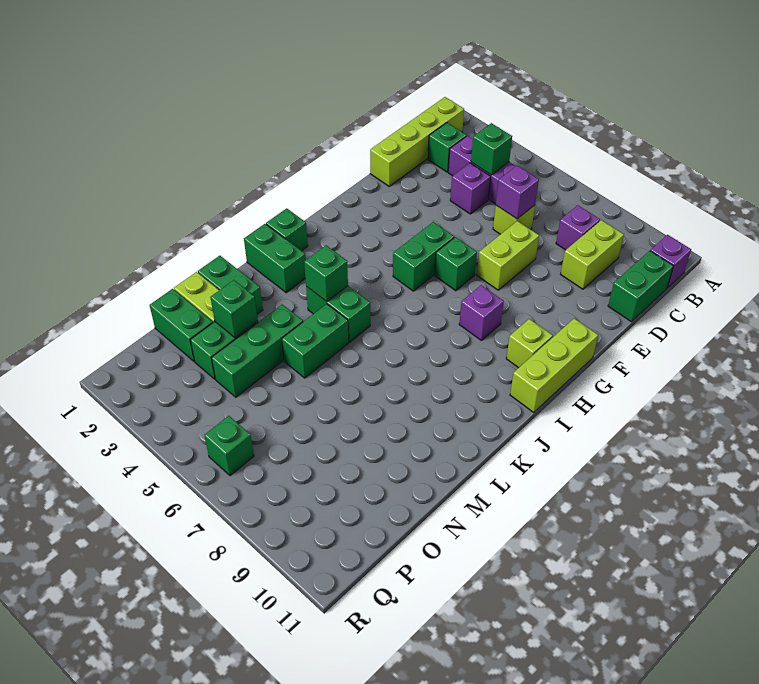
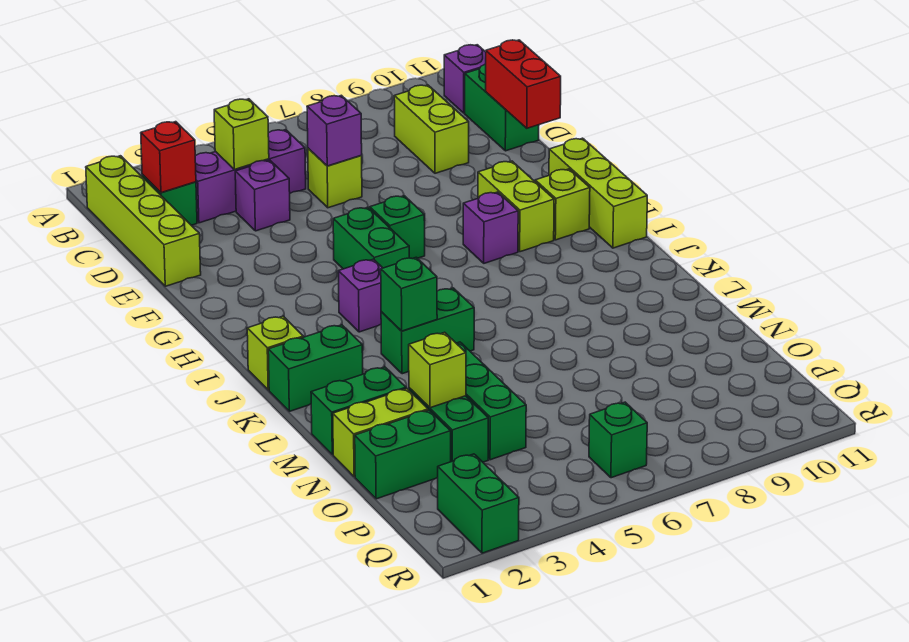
none -> red brick C2 level 2
green brick C4 level 2 -> lime brick C4 level 2
purple brick C8 level 1 -> purple brick I4 level 1
none -> red brick D11:E11 level 2
lime brick E7:F7 level 1 -> lime brick G9:H9 level 1
green brick J1 level 1 -> lime brick J1 level 1
green brick L5:M5 level 1 -> green brick Q2:R2 level 1
green brick N3 level 2 -> lime brick N3 level 2

